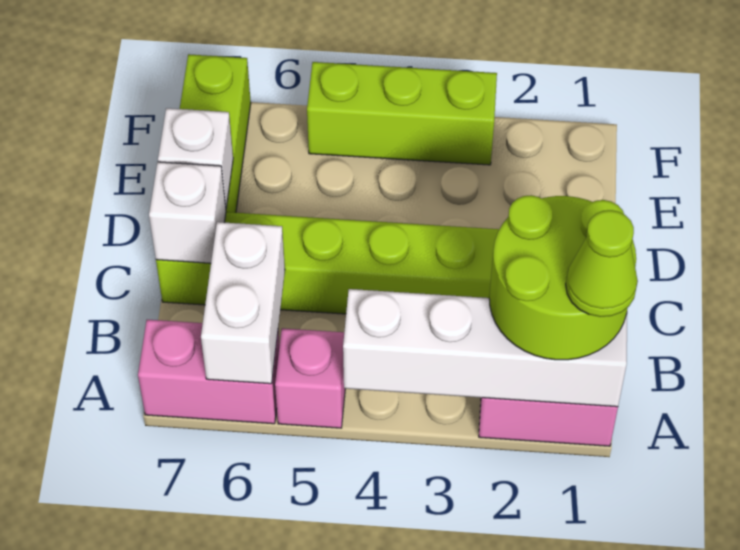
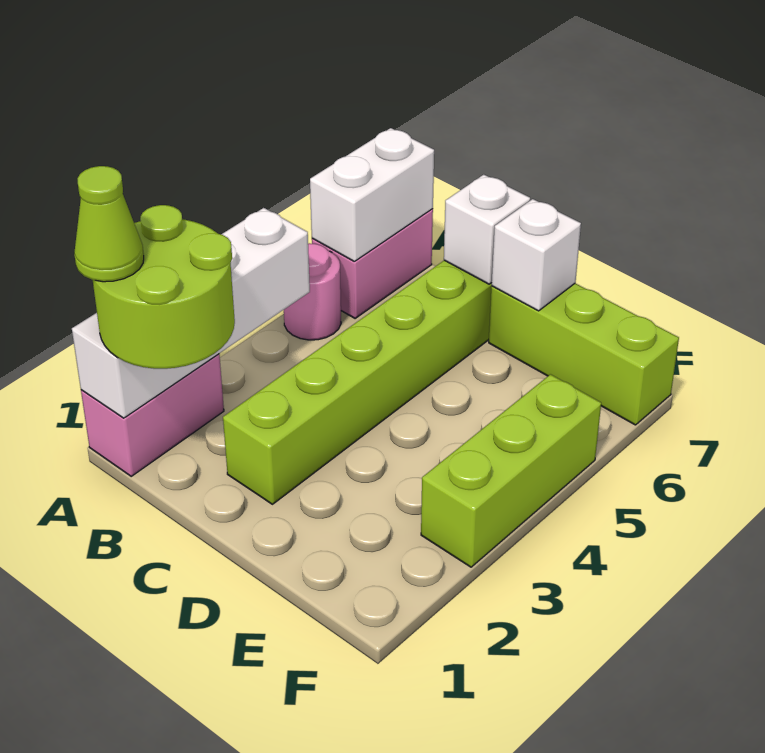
pink brick A5 level 1 -> pink round brick A5 level 1
white brick A6:B6 level 2 -> white brick A6:A7 level 2

